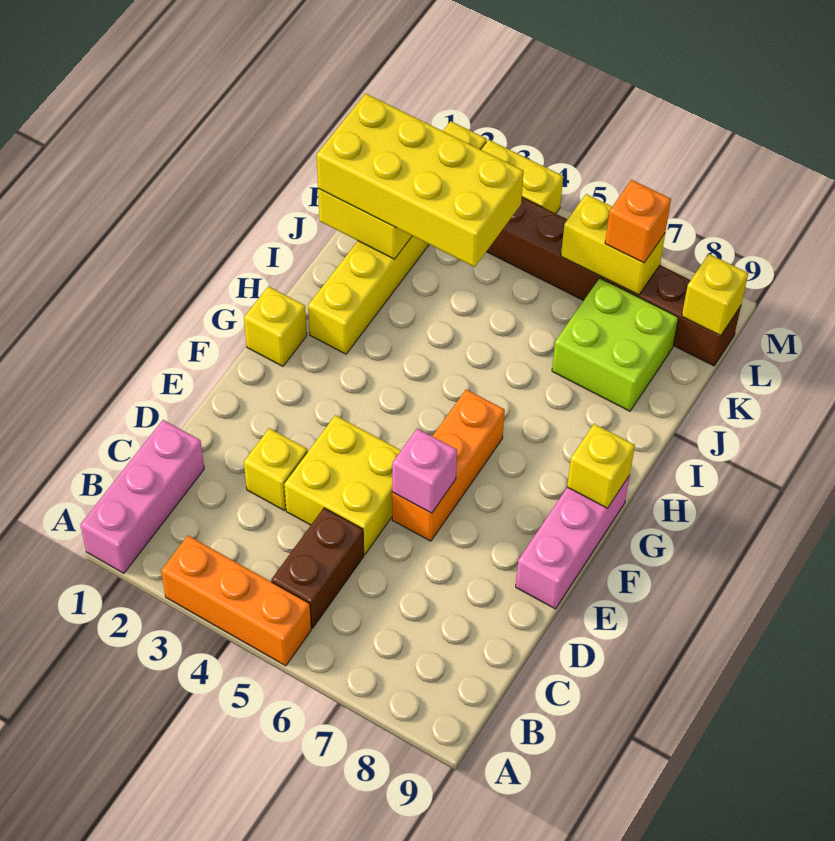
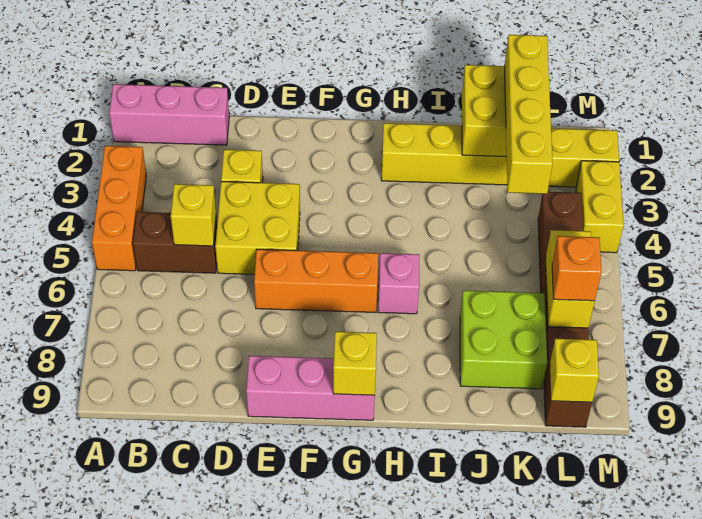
pink brick E6 level 2 -> pink brick H6 level 1
yellow brick G1 level 1 -> yellow brick C5 level 2
yellow brick J1:K4 level 3 -> yellow brick K1:K4 level 3

